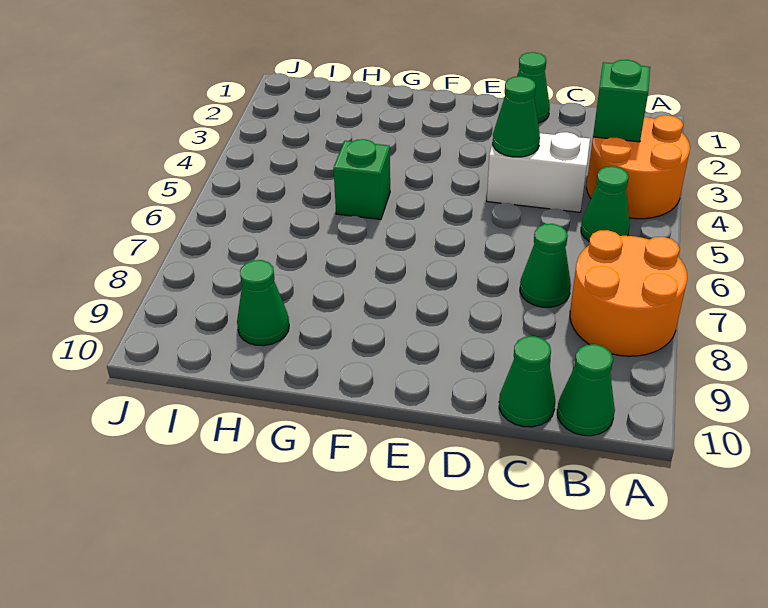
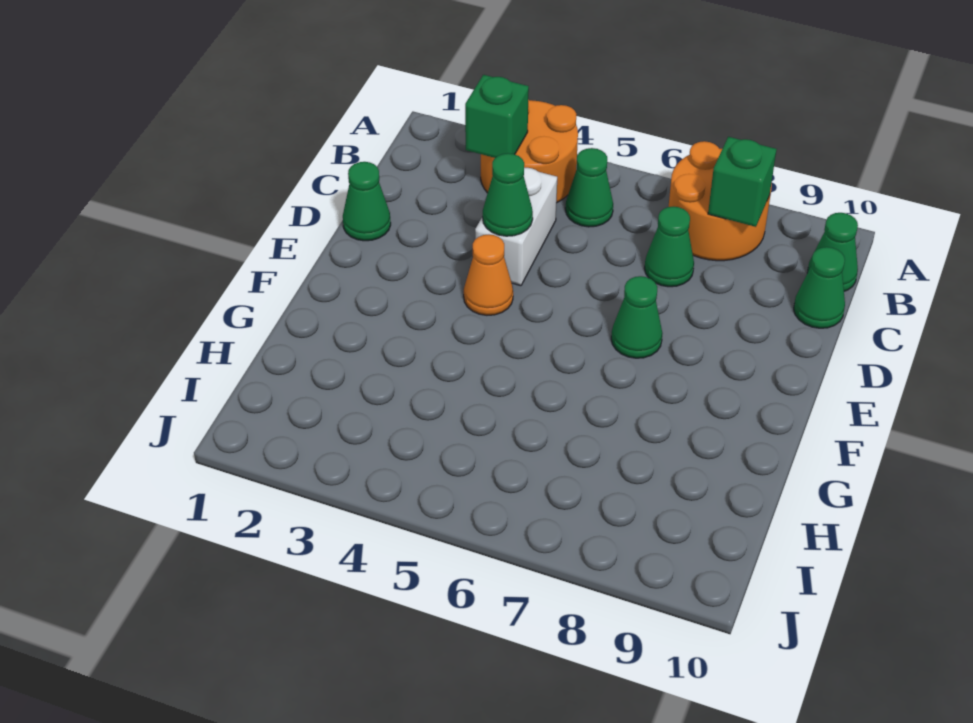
none -> orange cone E4 level 1
green brick G5 level 1 -> green brick B8 level 2
green cone H9 level 1 -> green cone E7 level 1

